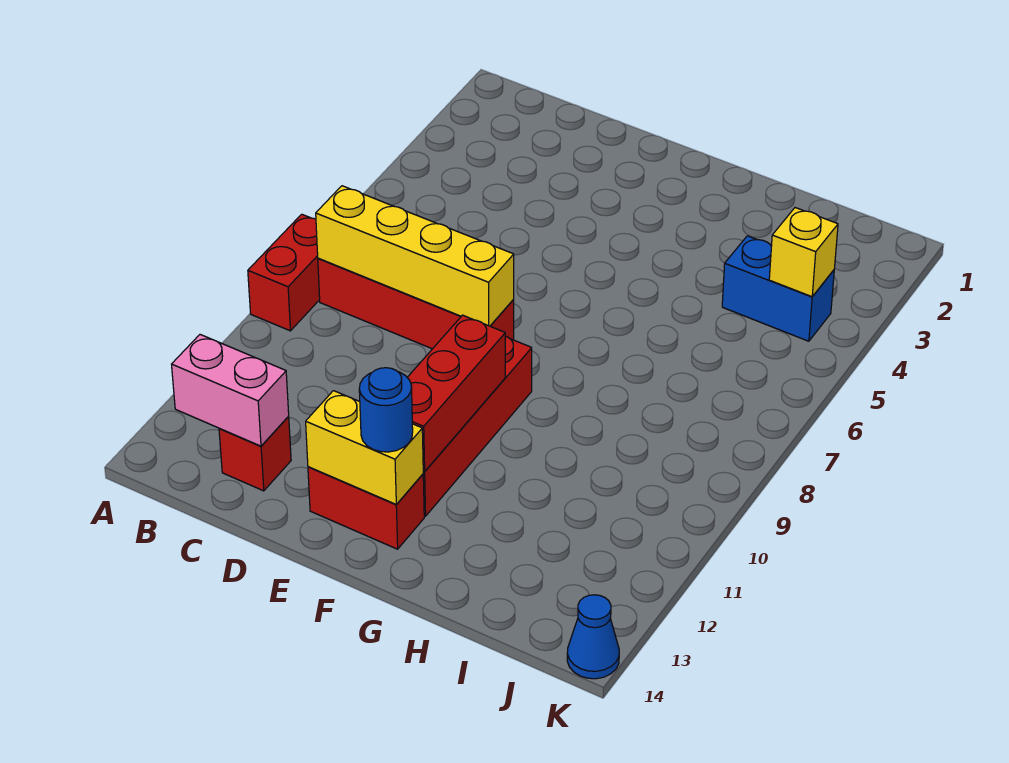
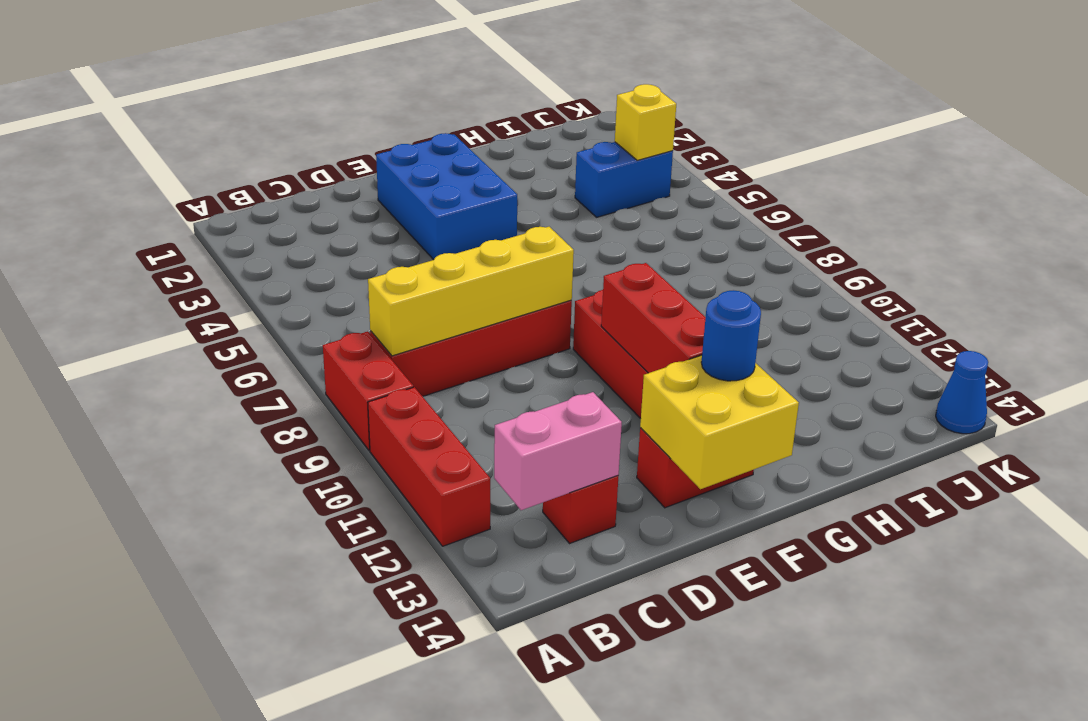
none -> red brick A10:A12 level 1
none -> blue brick E2:F4 level 1
yellow brick E13:F13 level 2 -> yellow brick E13:F14 level 2

